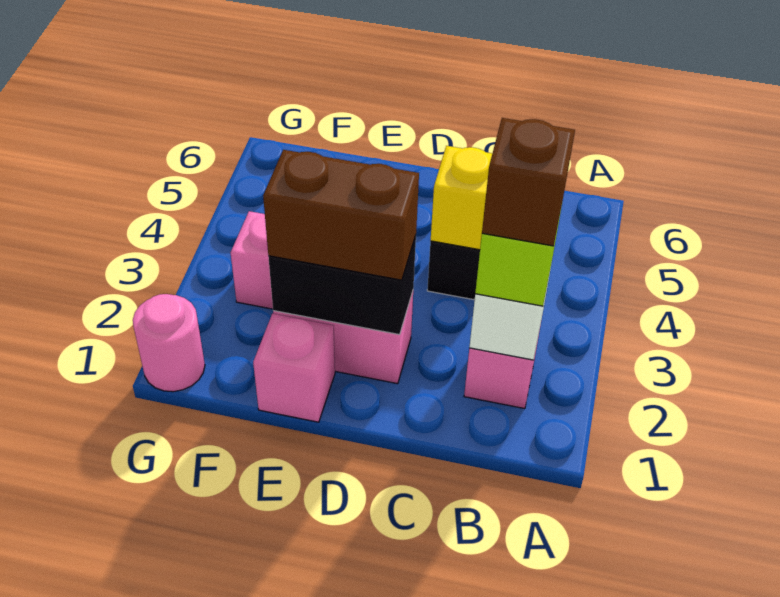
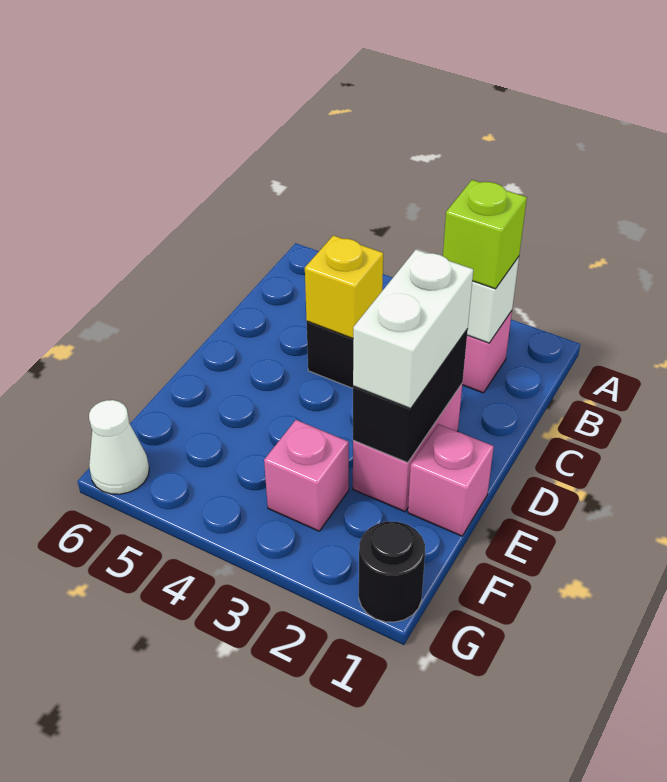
brown brick B2 level 4 -> none
brown brick D2:E2 level 3 -> white brick D2:E2 level 3
pink round brick G1 level 1 -> black round brick G1 level 1
none -> white cone G6 level 1

